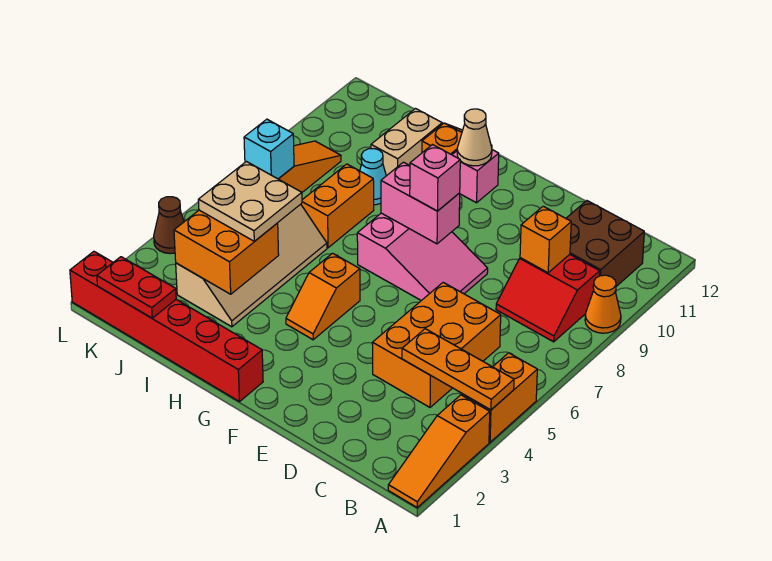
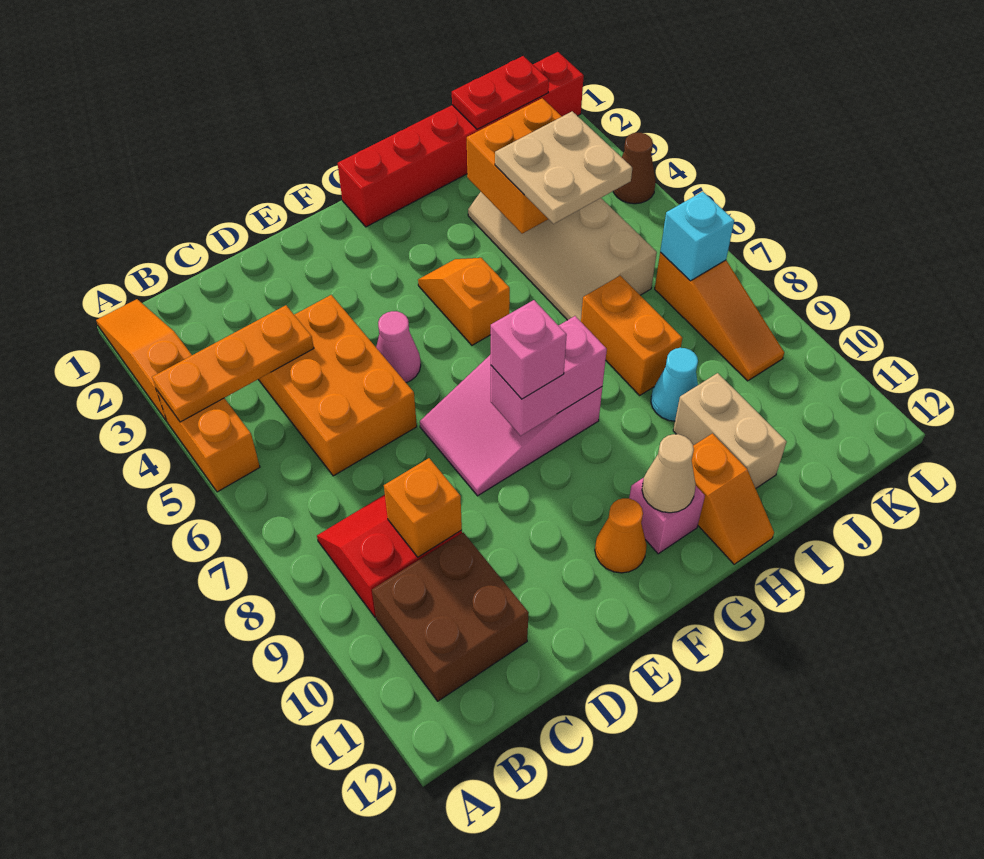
orange cone A9 level 1 -> orange cone F11 level 1
none -> pink cone E5 level 1

